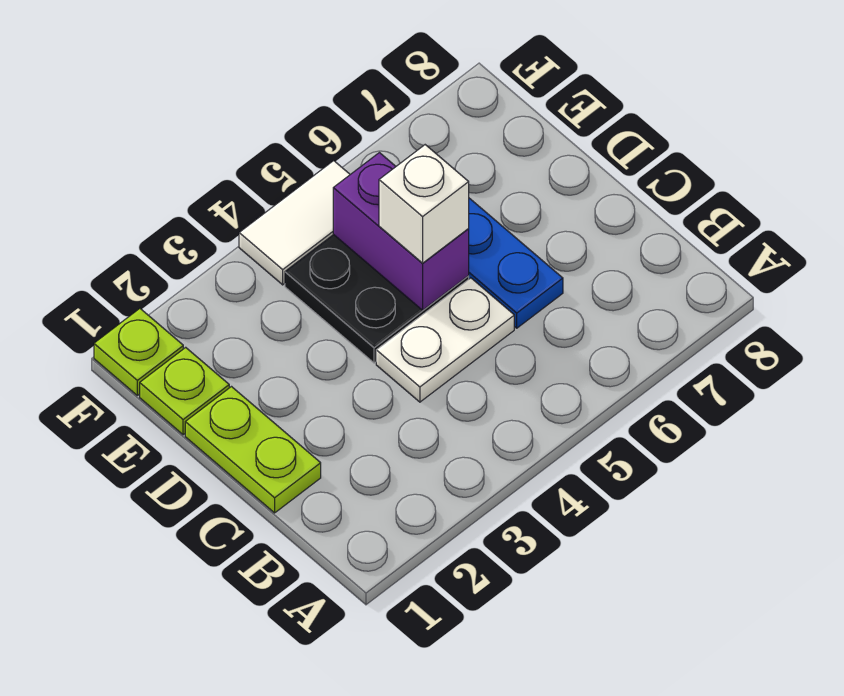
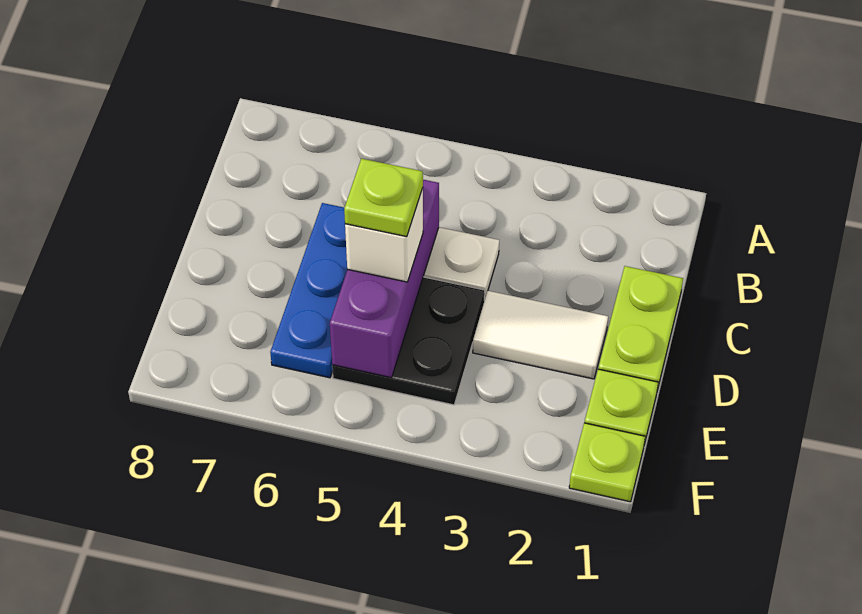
purple brick D5:E5 level 2 -> purple brick C5:E5 level 2
none -> lime plate D5 level 4
white tile F4:F5 level 1 -> white tile D2:D3 level 1

